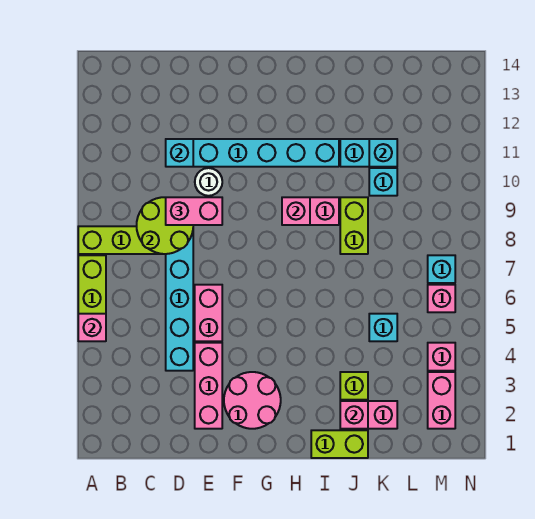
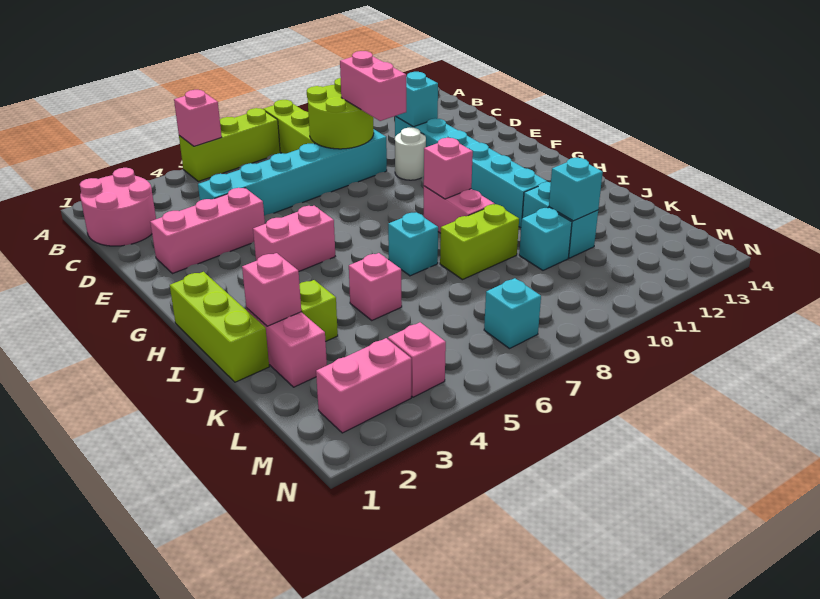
pink brick E5:E6 level 1 -> pink brick G4:G5 level 1
pink round brick F2:G3 level 1 -> pink round brick B1:C2 level 1
lime brick I1:J1 level 1 -> lime brick H1:J1 level 1
cyan brick K5 level 1 -> cyan brick I7 level 1
pink brick M6 level 1 -> pink brick J5 level 1

